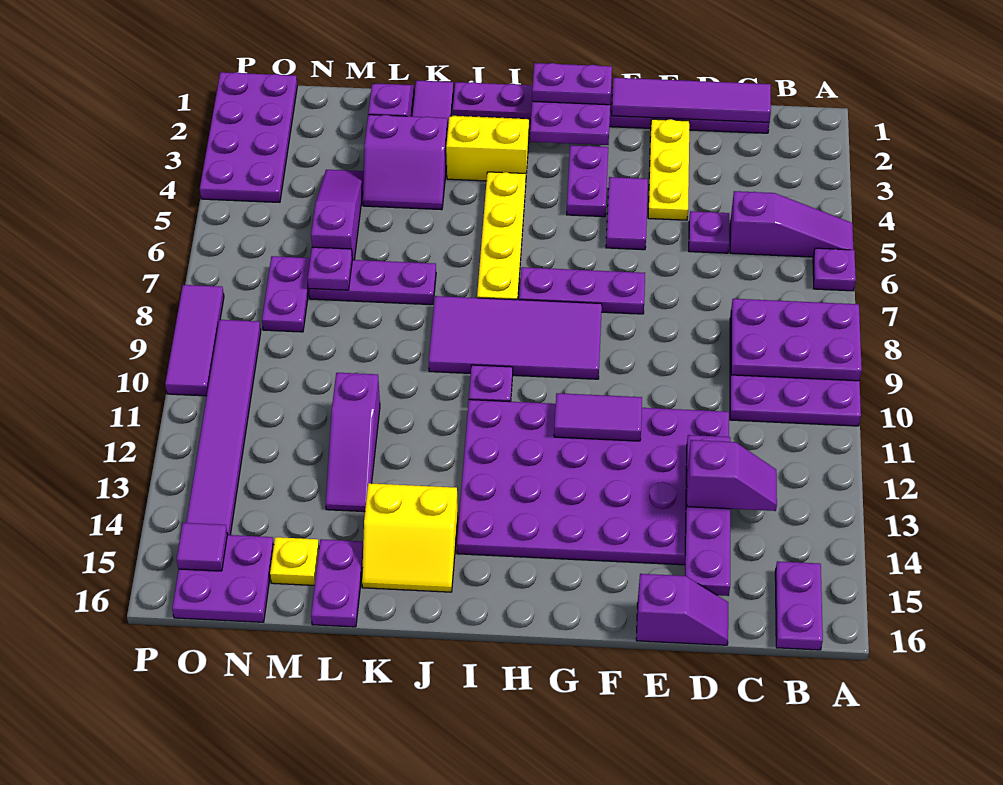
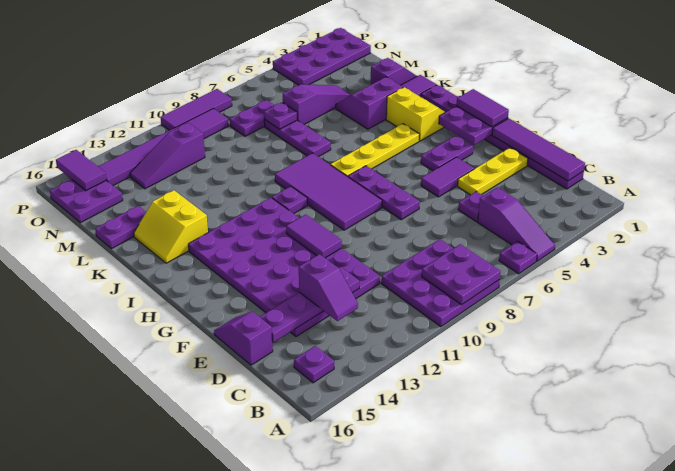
purple plate A8:C9 level 2 -> purple plate A8:B9 level 2
purple plate B15:B16 level 1 -> purple plate B15 level 1
purple slope D16:E16 level 1 top E -> purple slope D16:E16 level 1 top D
purple plate G1:H1 level 3 -> purple tile G1:H1 level 3
purple slope K3:L4 level 1 top 3 -> purple slope K3:L4 level 1 top K
purple slope L11:L13 level 1 top 11 -> purple slope N11:N13 level 1 top 11
yellow plate M15 level 1 -> none
purple tile O15 level 2 -> purple tile O15:P15 level 2

